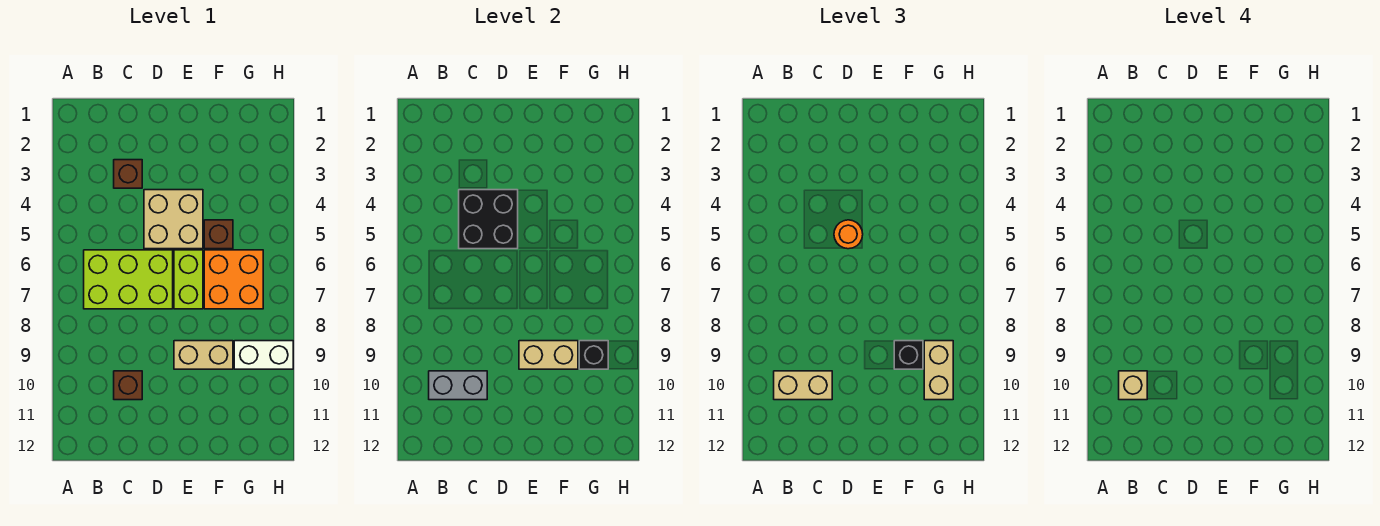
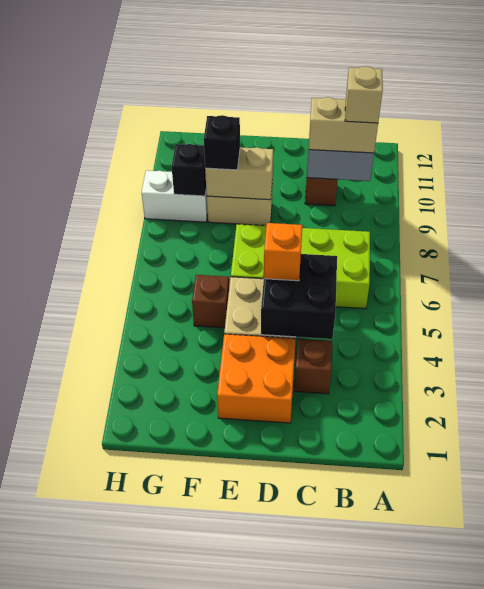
orange round brick D5 level 3 -> orange brick D5 level 3
orange brick F6:G7 level 1 -> orange brick D2:E3 level 1
tan brick G9:G10 level 3 -> none

